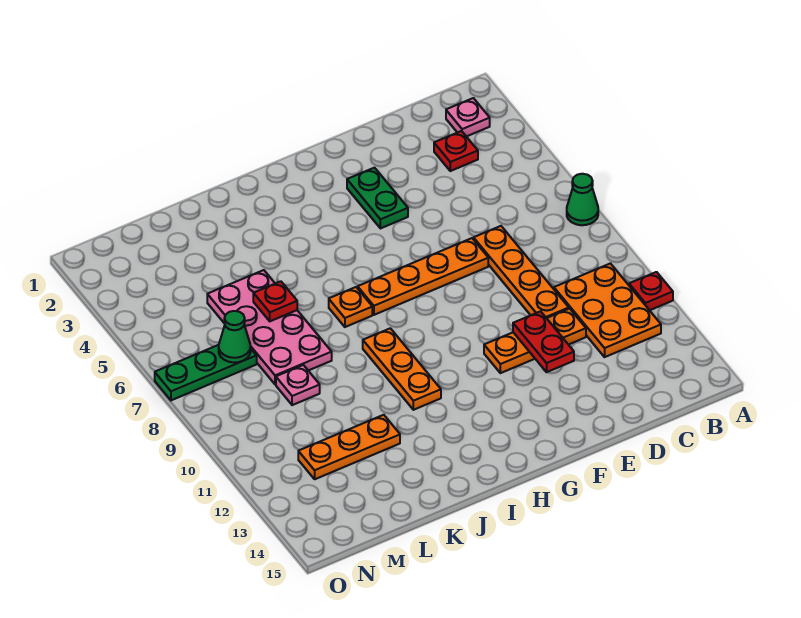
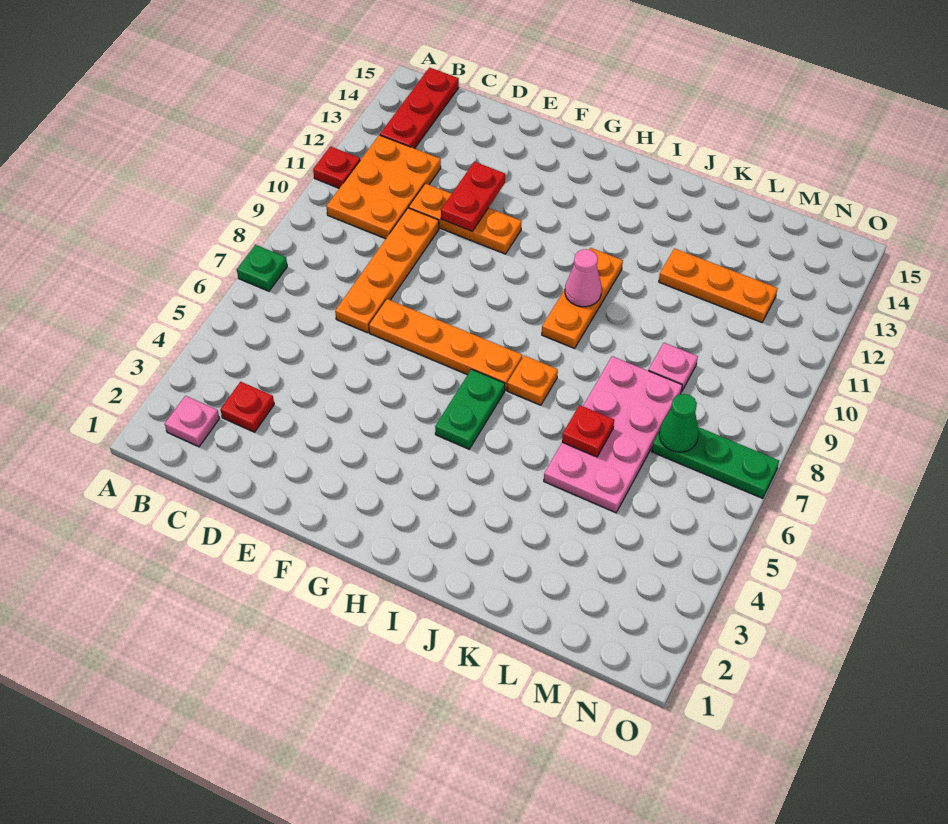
green cone A7 level 1 -> green plate A7 level 1
none -> red plate B13:B15 level 1
green plate F3:F4 level 1 -> green plate H5:H6 level 1
none -> pink cone I10 level 2

